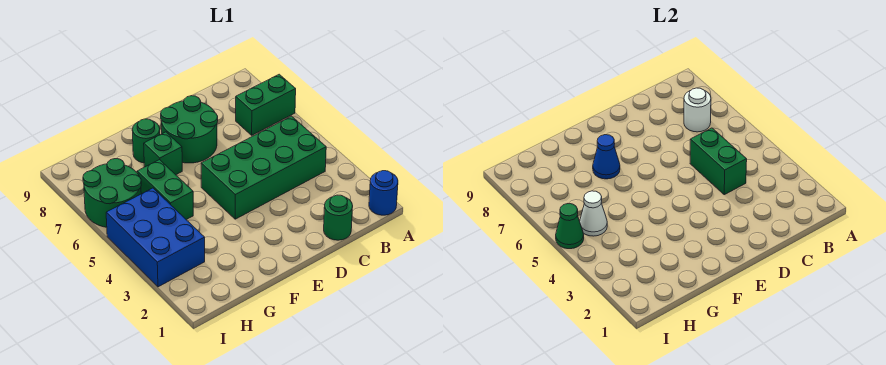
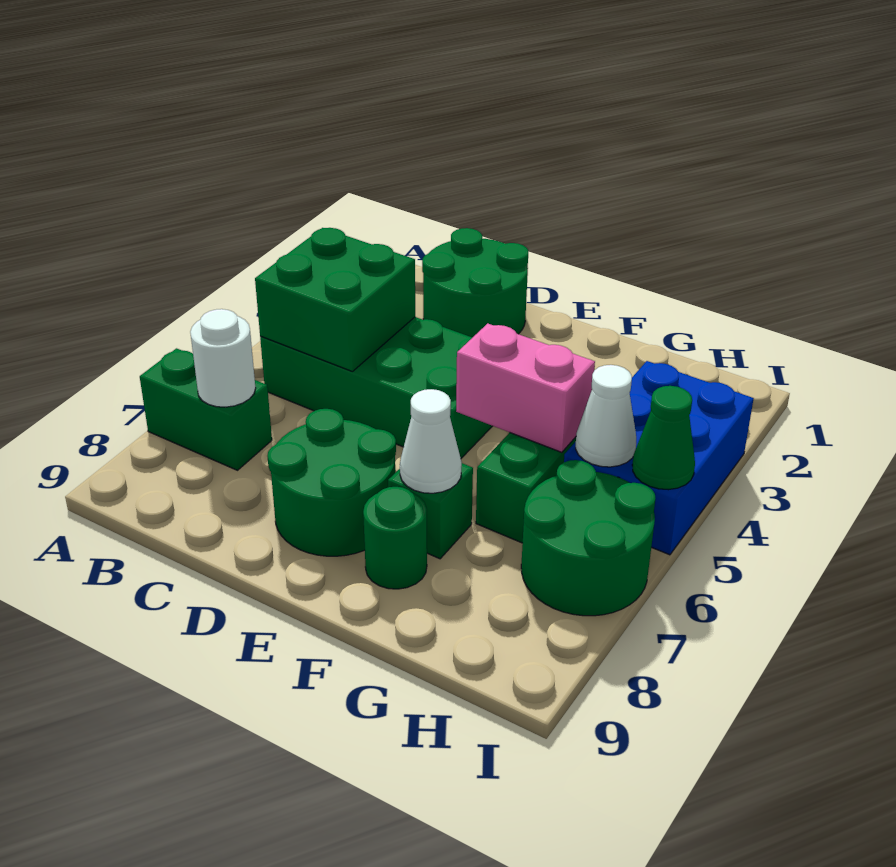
blue round brick A1 level 1 -> none
green round brick C1 level 1 -> green round brick C1:D2 level 1
green brick C4:C5 level 2 -> green brick B4:C5 level 2
none -> pink brick F5:G5 level 2
blue cone F7 level 2 -> white cone F7 level 2

